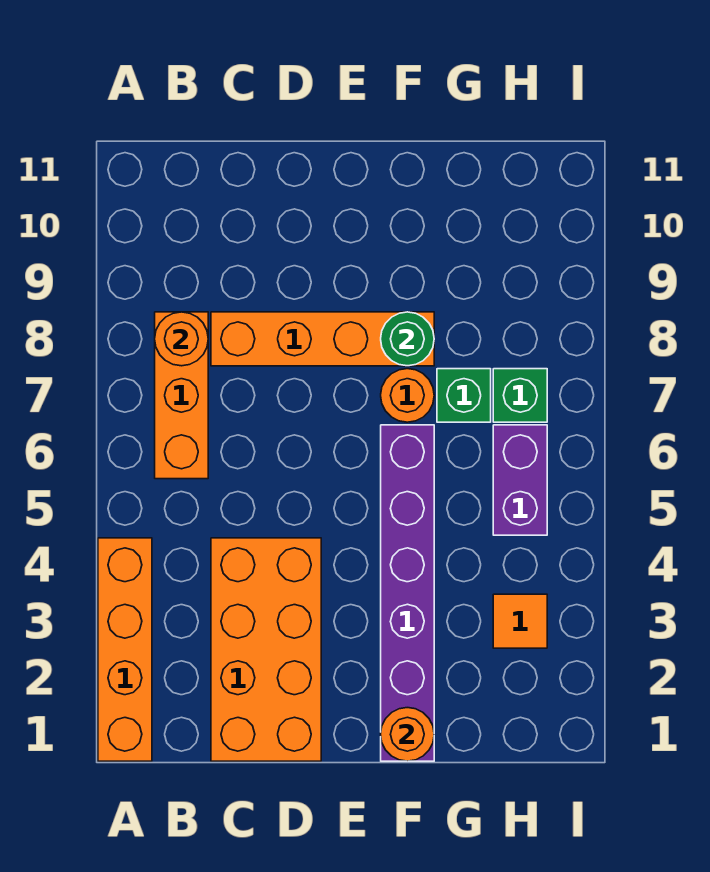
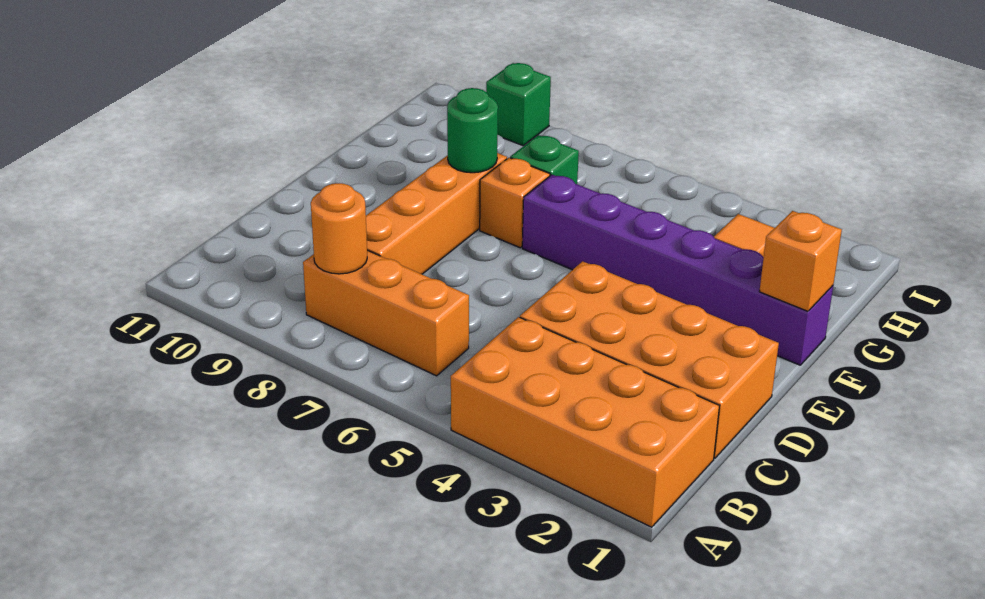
orange brick A1:A4 level 1 -> orange brick A1:B4 level 1
orange round brick F1 level 2 -> orange brick F1 level 2
orange round brick F7 level 1 -> orange brick F7 level 1
purple brick H5:H6 level 1 -> none
green brick H7 level 1 -> green brick I9 level 1

